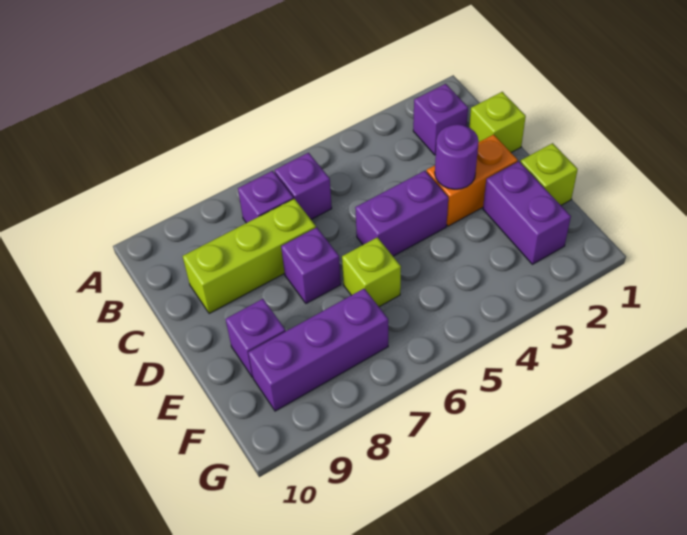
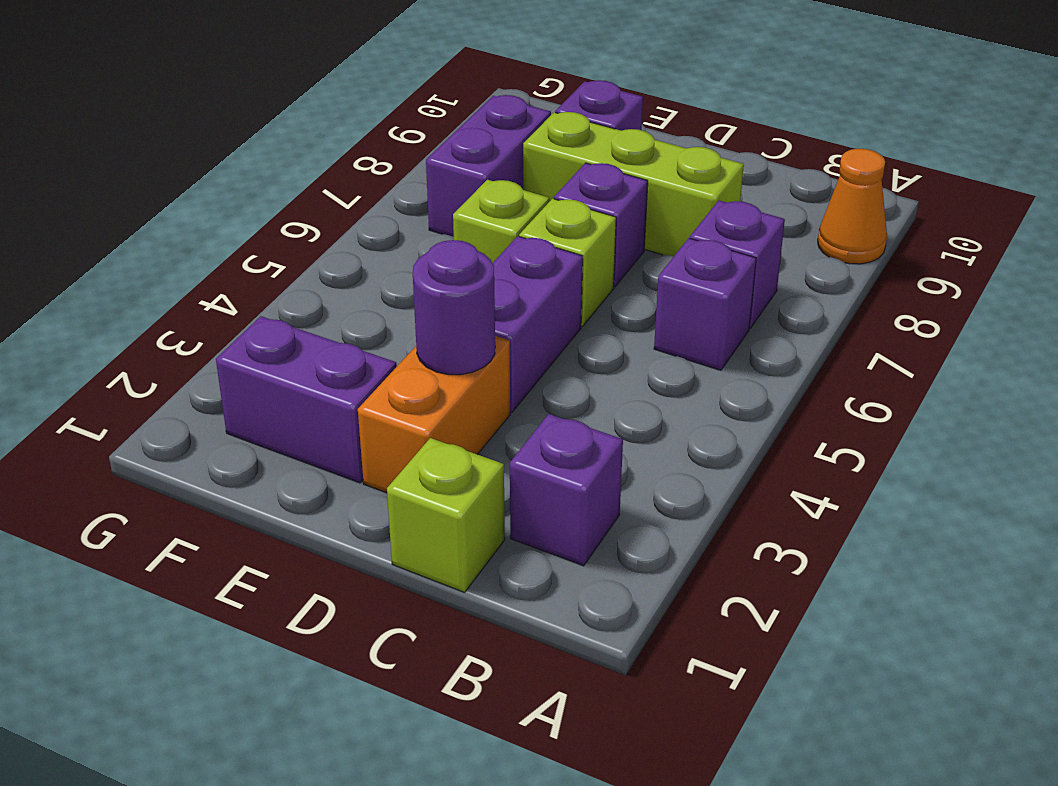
none -> orange cone A9 level 1
lime brick C7:C9 level 1 -> lime brick C8:E8 level 1
lime brick E1 level 1 -> lime brick D6 level 1
purple brick F7:F9 level 1 -> purple brick F7:F8 level 1

